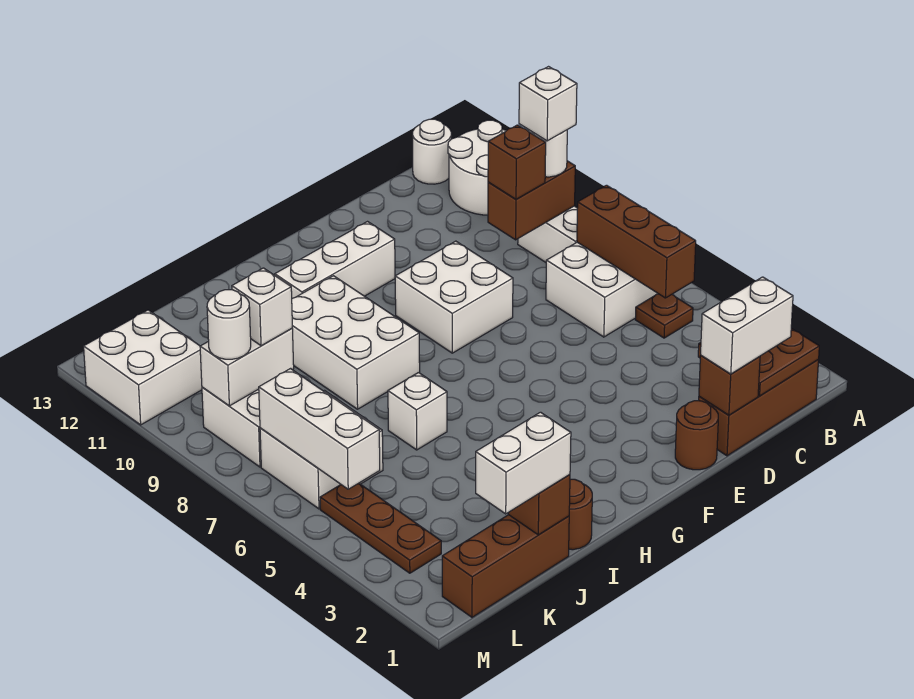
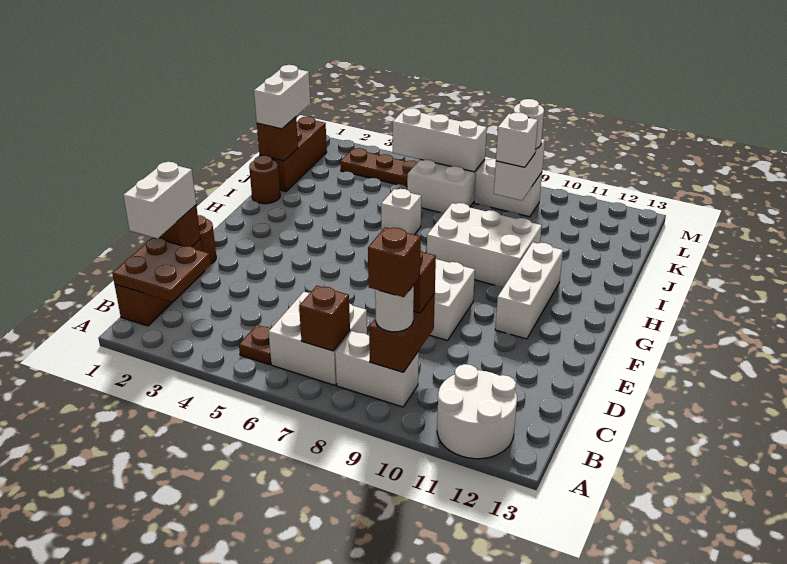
brown brick B5:B7 level 2 -> brown brick B7 level 2
white brick B9 level 4 -> brown brick B9 level 4
white round brick B13 level 1 -> none
white brick L11:M12 level 1 -> none

